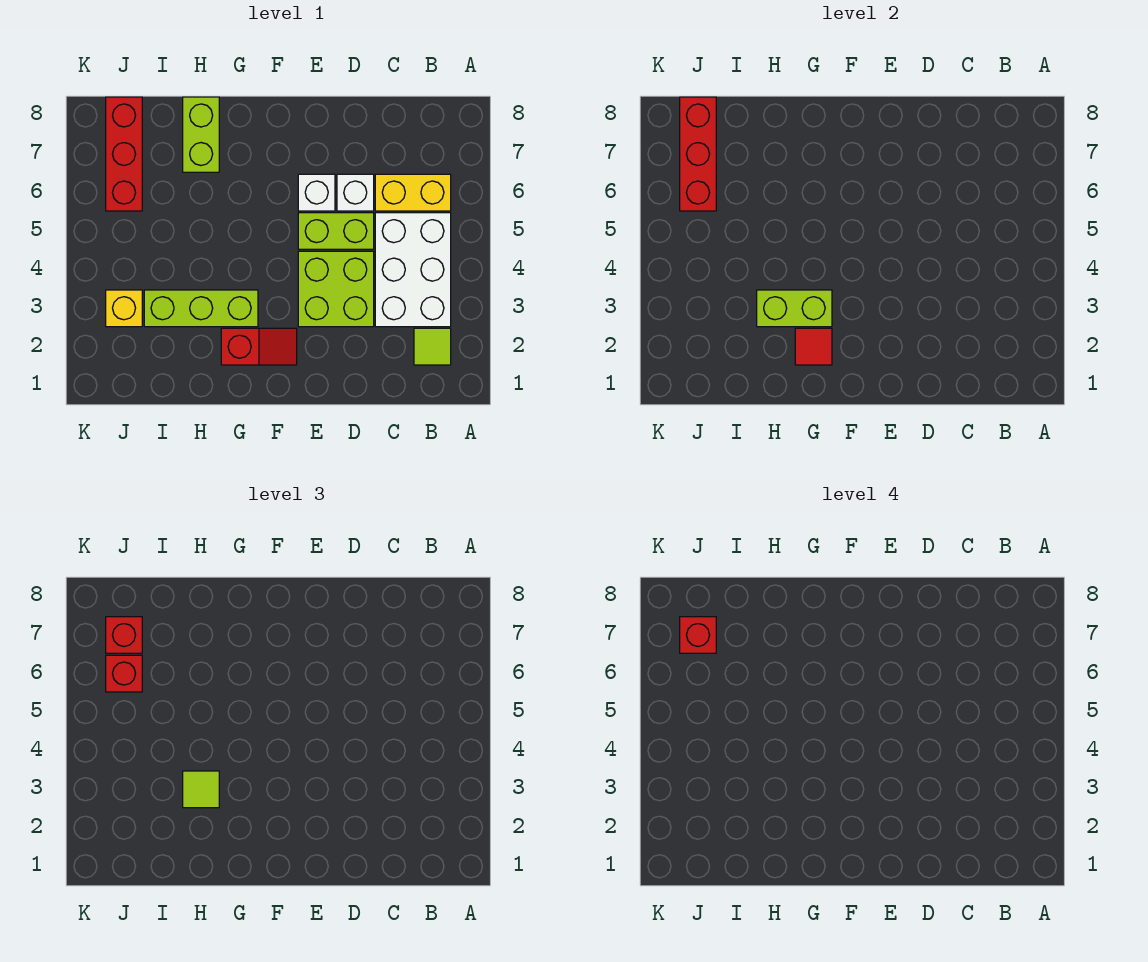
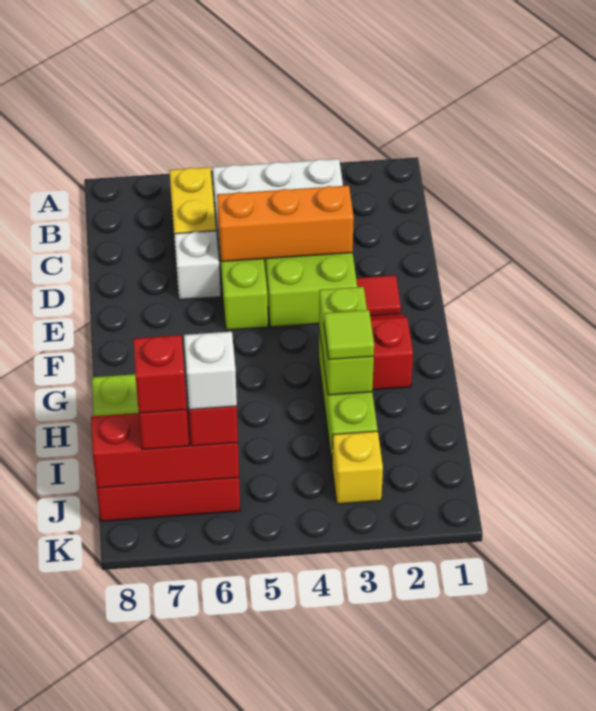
lime tile B2 level 1 -> none
none -> orange brick D3:D5 level 2
white brick E6 level 1 -> white brick J6 level 4
red tile G2 level 2 -> red tile E2 level 1

